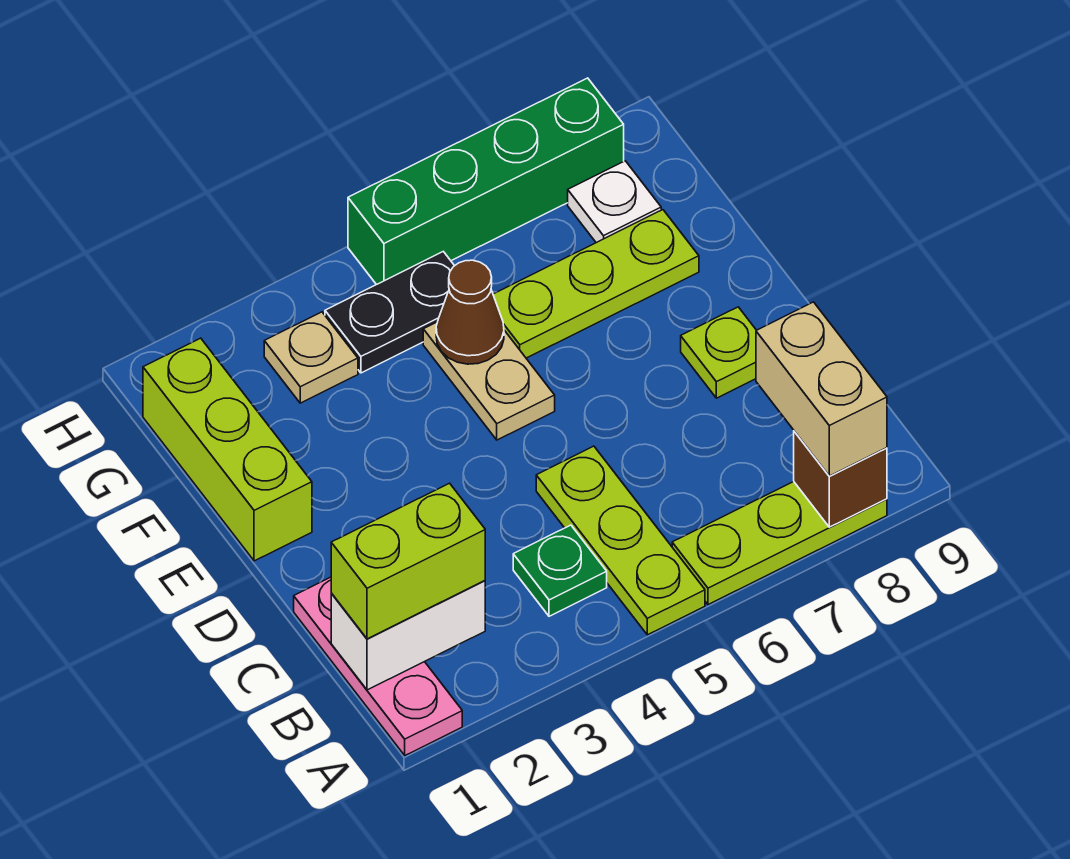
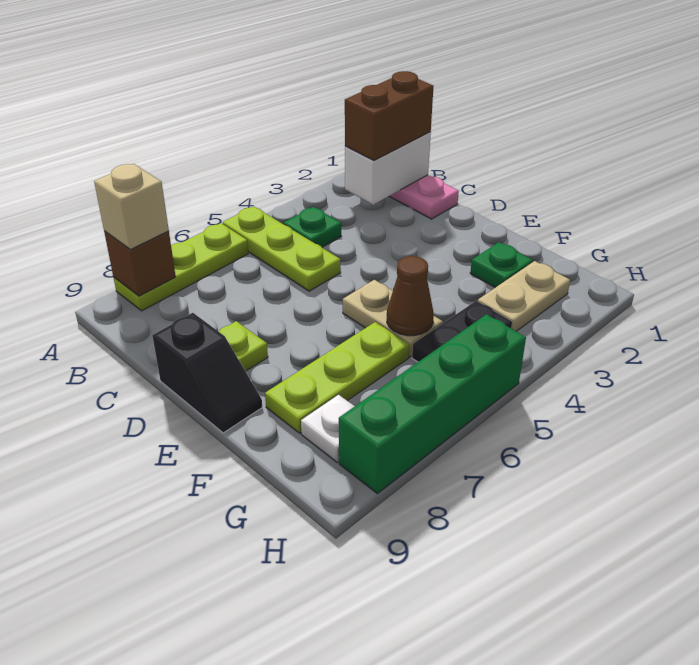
tan brick A8:B8 level 3 -> tan brick A8 level 3
lime brick B1:B2 level 3 -> brown brick B1:B2 level 3
none -> black slope D9:E9 level 1 top D
lime brick E1:G1 level 1 -> none
none -> green plate F2 level 1
tan plate G3 level 1 -> tan plate G2:G3 level 1

